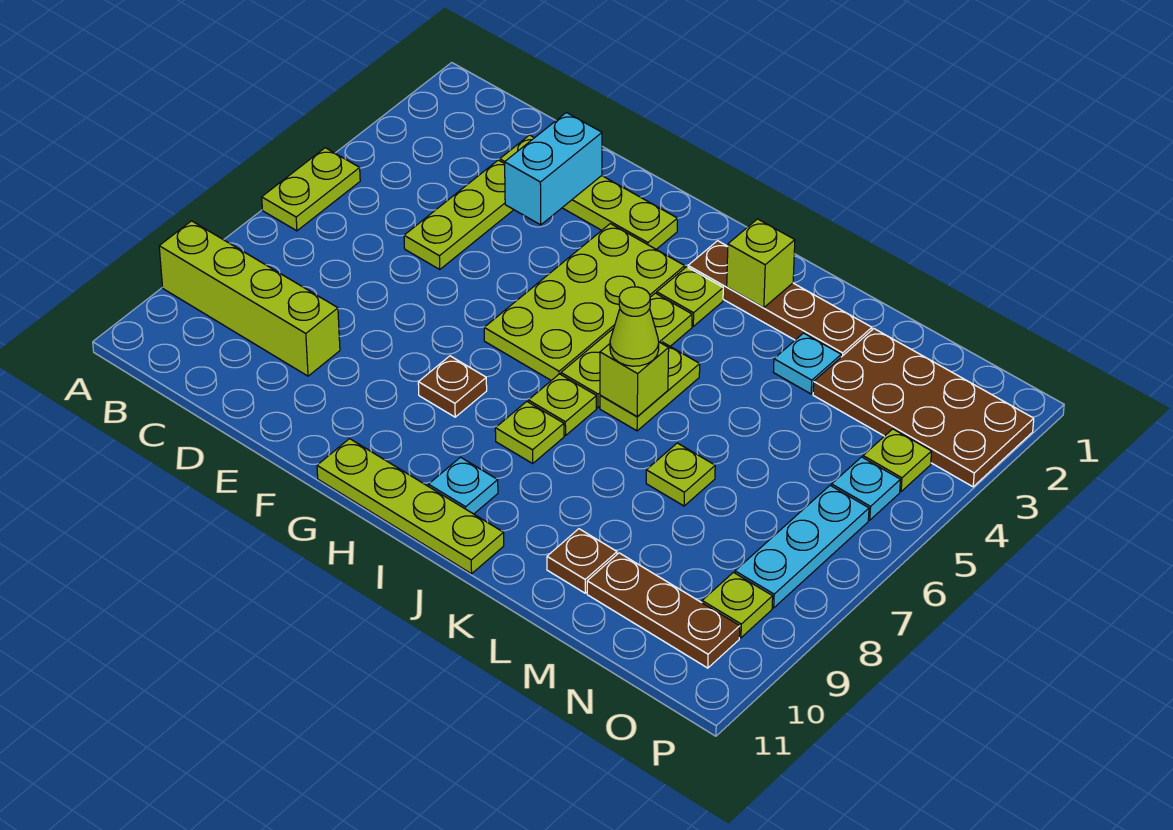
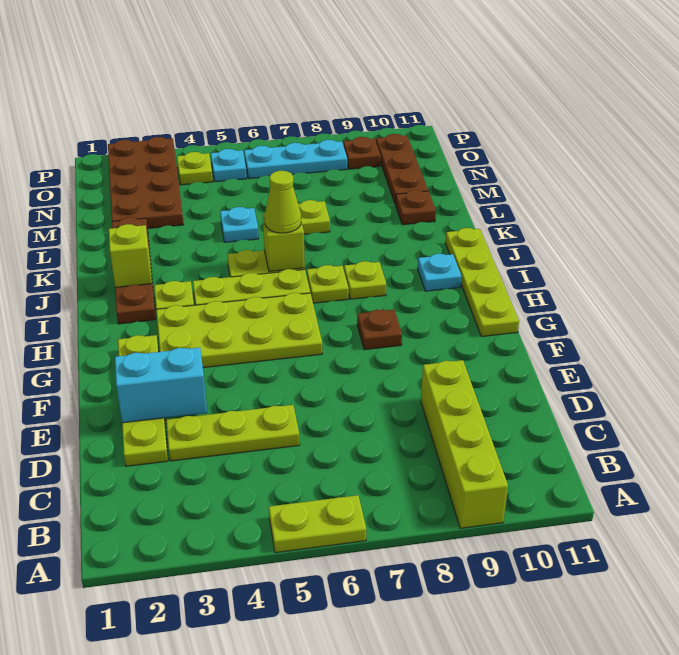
cyan plate L3 level 1 -> cyan plate L5 level 1
lime plate O9 level 1 -> brown plate O9 level 1

